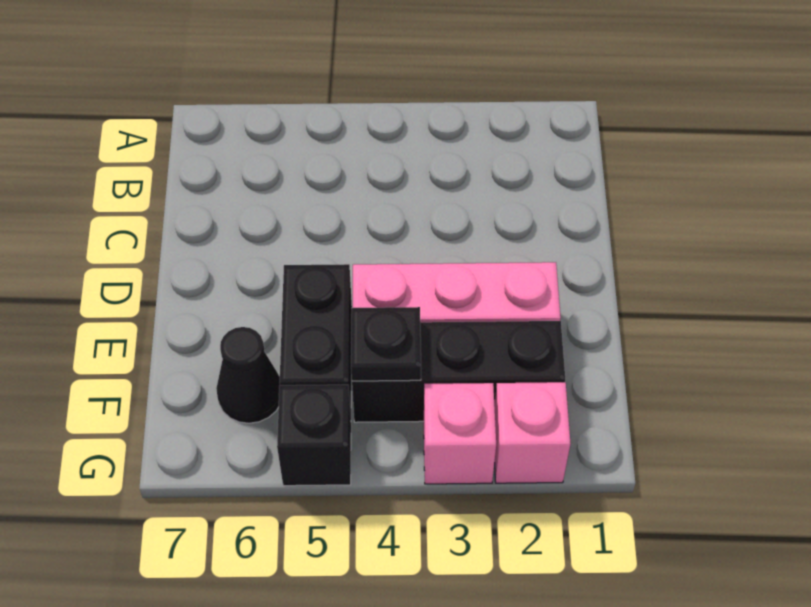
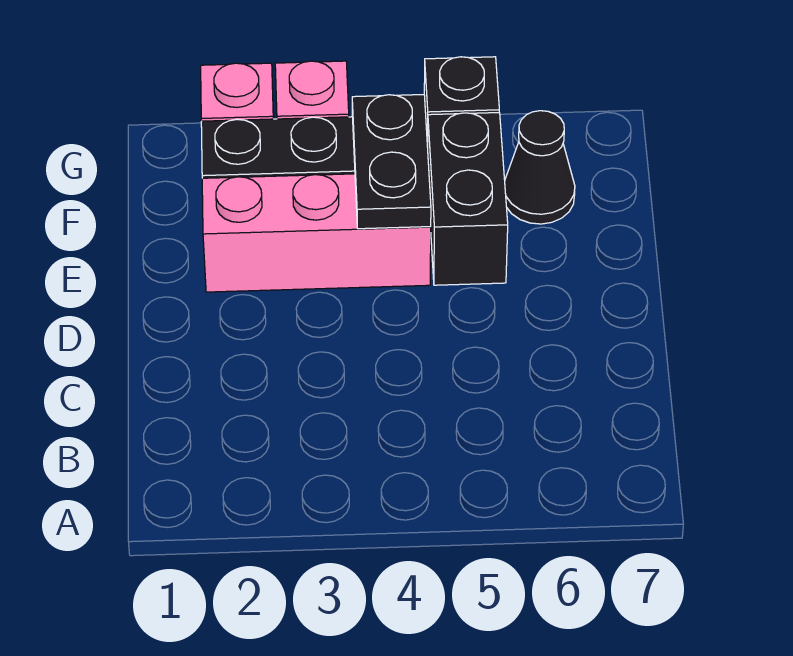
black plate F4 level 2 -> black plate E4:F4 level 2

